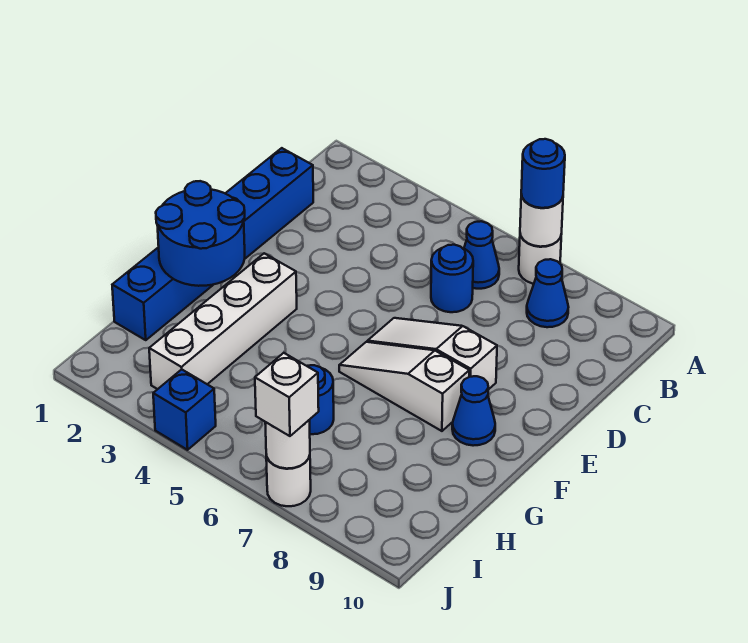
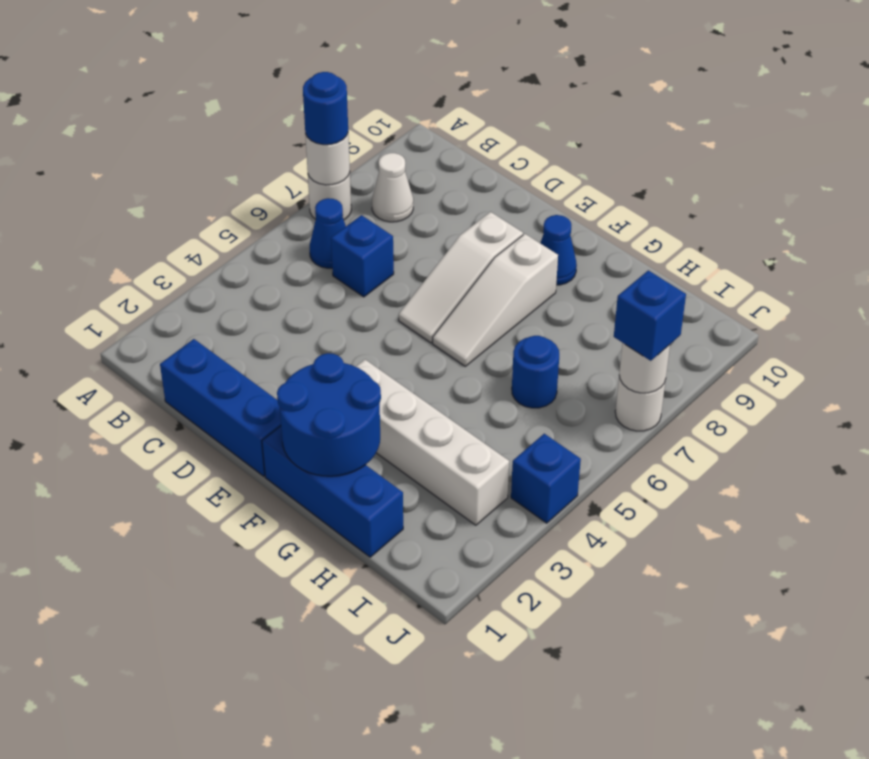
blue cone B8 level 1 -> white cone B8 level 1
blue round brick C6 level 1 -> blue brick C6 level 1
white brick J7 level 3 -> blue brick J7 level 3

